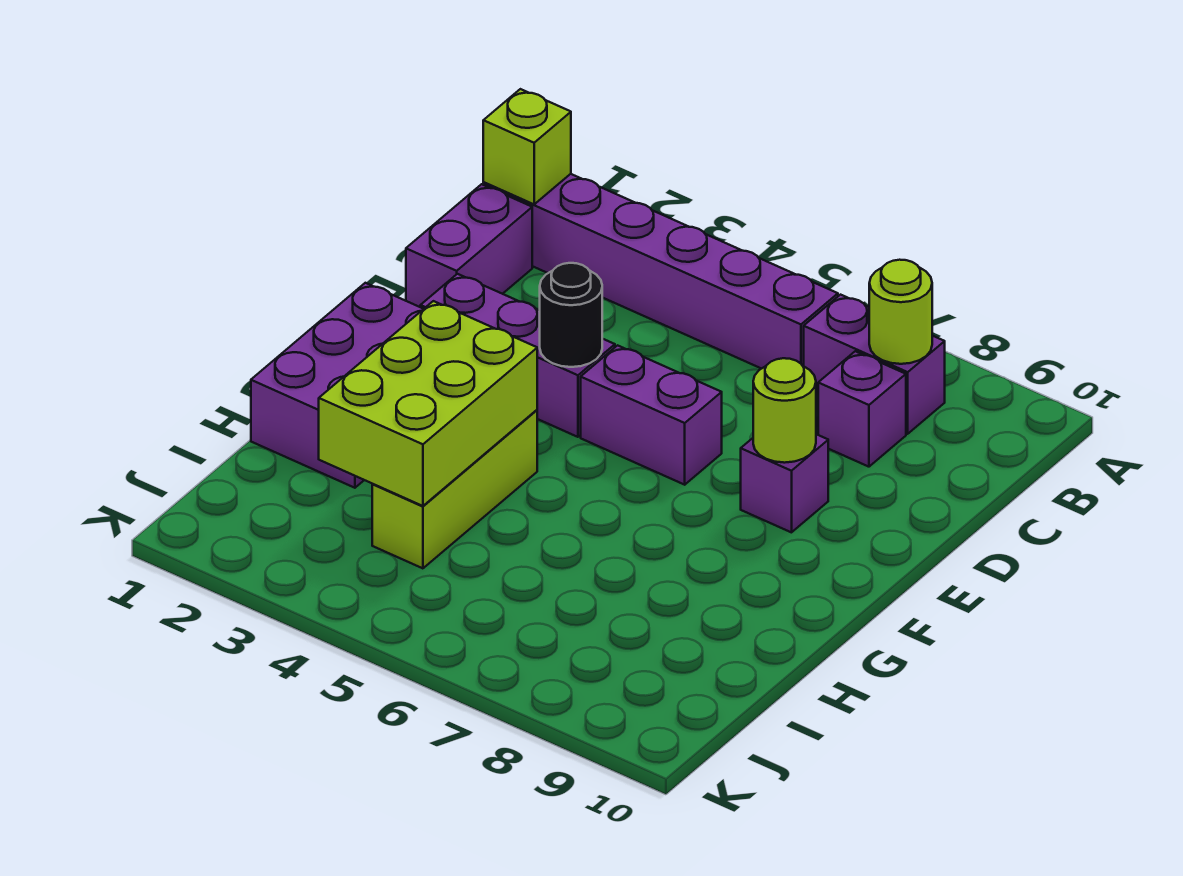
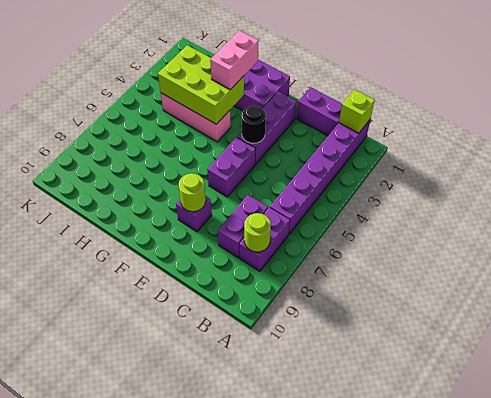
purple brick C8 level 1 -> purple brick C7:C8 level 1
none -> pink brick G2:G3 level 3
lime brick G4:I4 level 1 -> pink brick G4:I4 level 1

